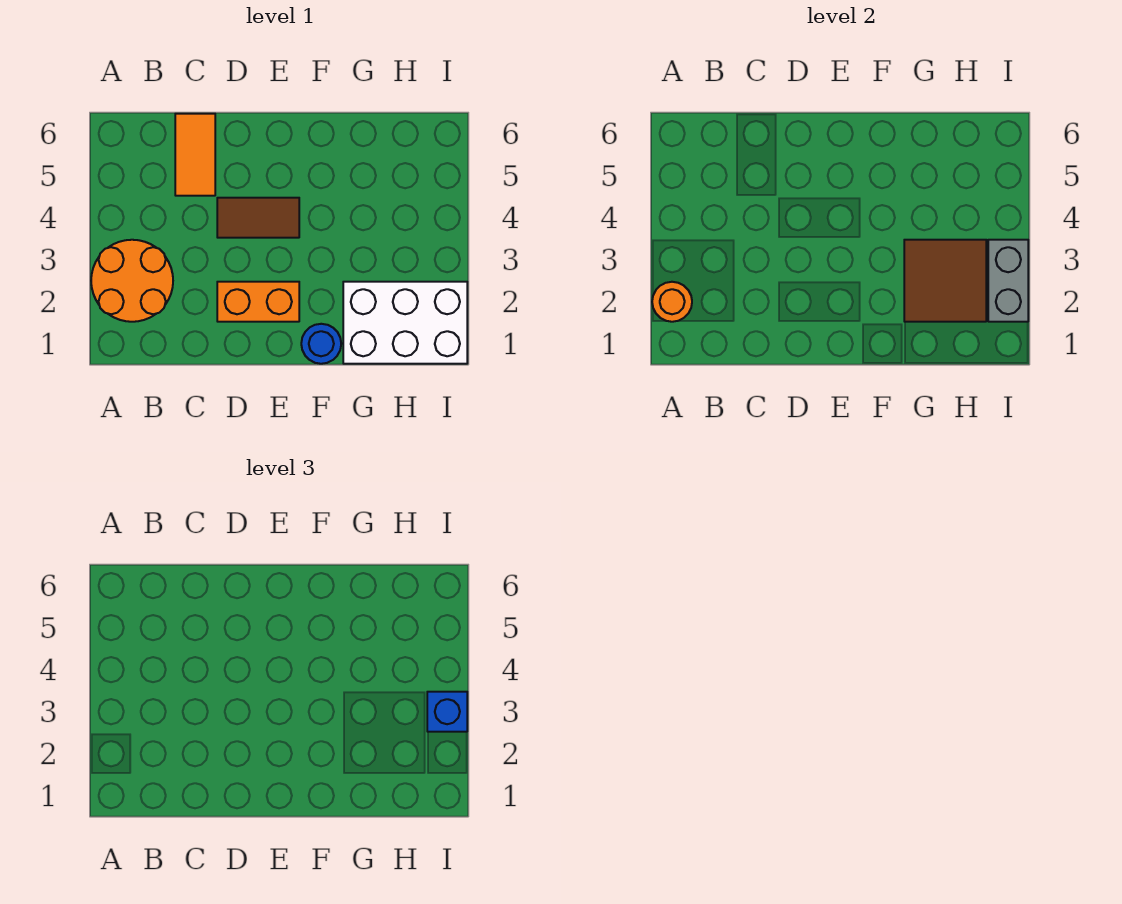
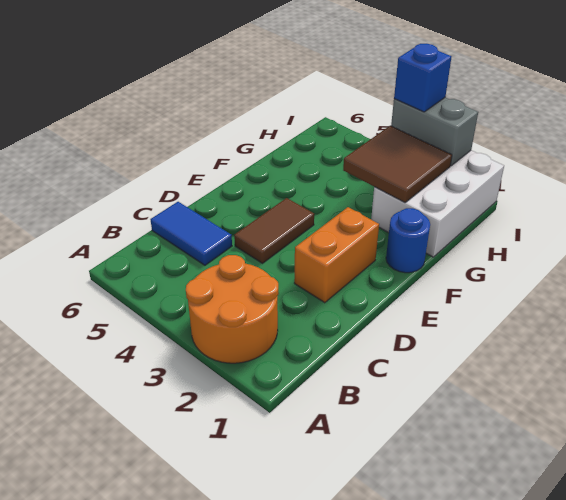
orange round brick A2 level 2 -> none
orange tile C5:C6 level 1 -> blue tile C5:C6 level 1

